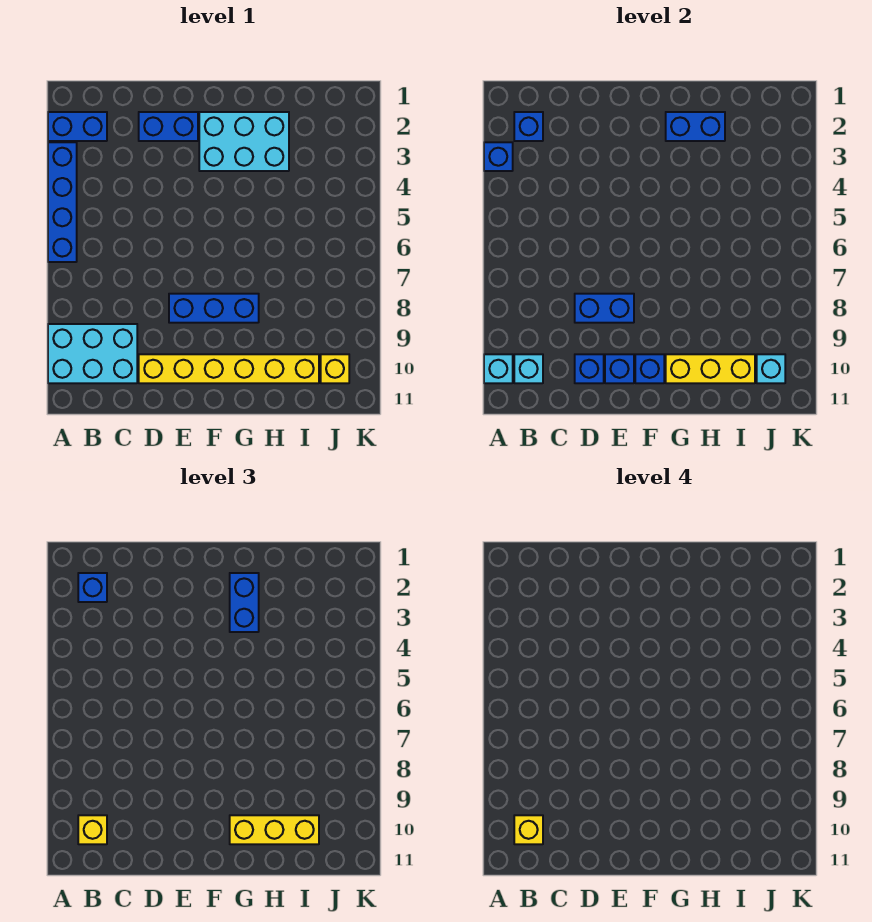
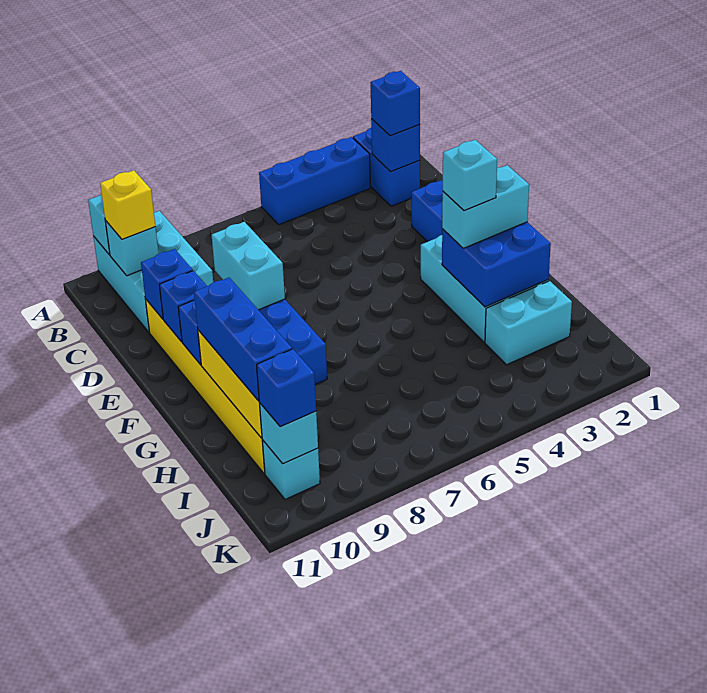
blue brick A3:A6 level 1 -> blue brick A3:A5 level 1
blue brick A3 level 2 -> blue brick J10 level 3
yellow brick B10 level 4 -> none
blue brick D8:E8 level 2 -> cyan brick D8:E8 level 2
blue brick G2:H2 level 2 -> blue brick G2:H3 level 2
blue brick G2:G3 level 3 -> cyan brick G2:G3 level 3
none -> cyan brick G3 level 4
yellow brick G10:I10 level 3 -> blue brick G10:I10 level 3
none -> cyan brick I2:I3 level 1
yellow brick J10 level 1 -> cyan brick J10 level 1

